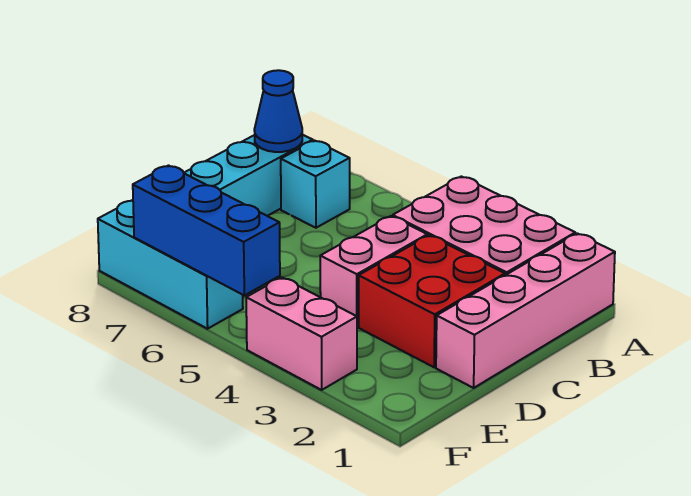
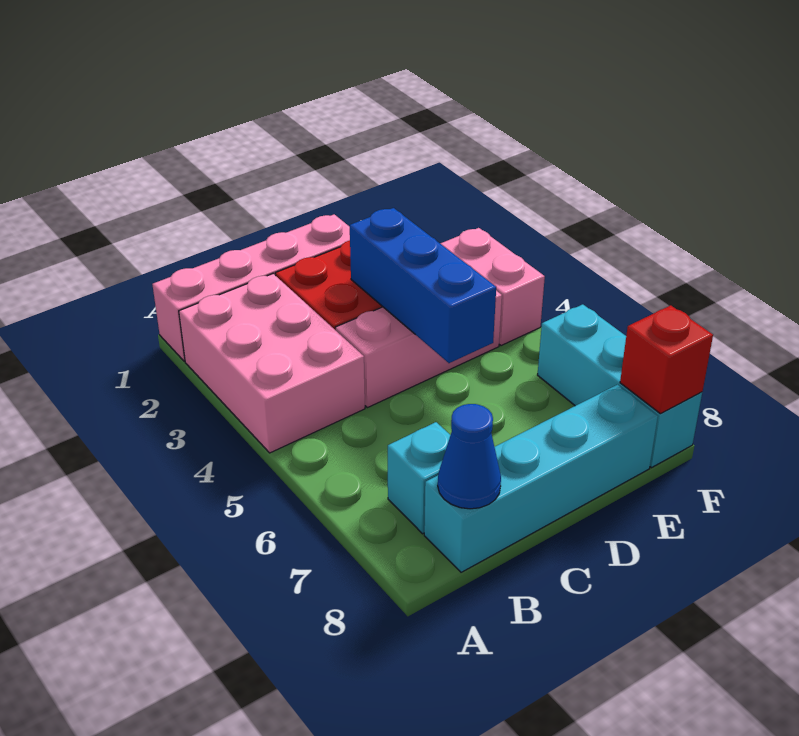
pink brick C4:D4 level 1 -> pink brick C4:E4 level 1
blue brick F5:F7 level 2 -> blue brick D3:D5 level 2
none -> red brick F8 level 2

